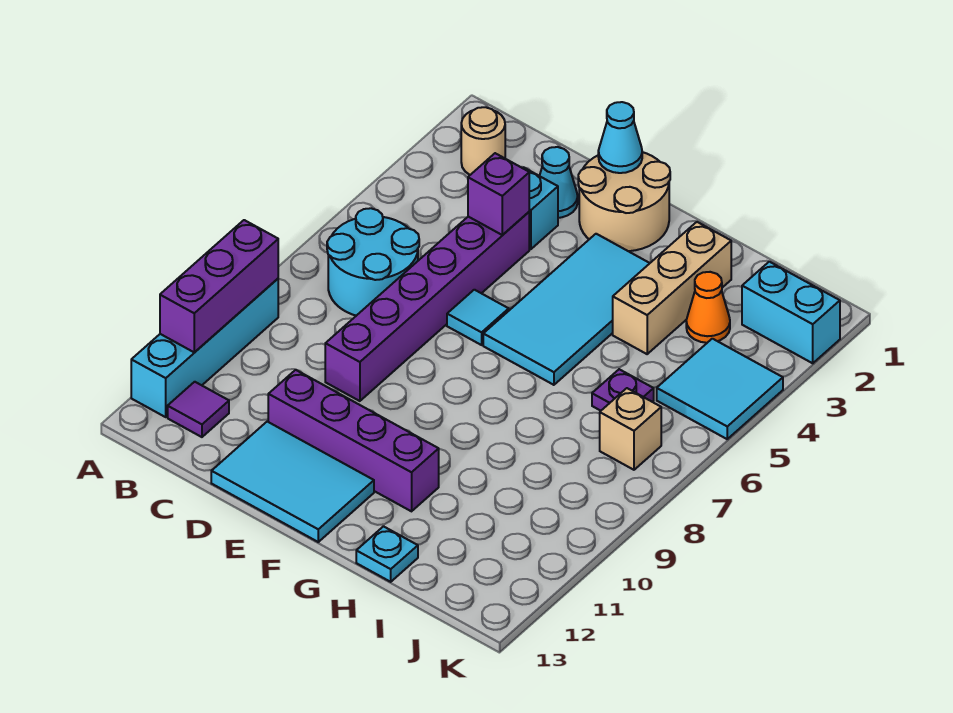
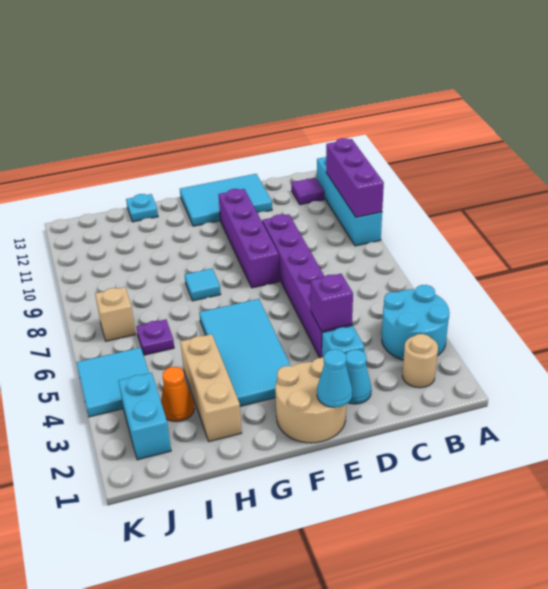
cyan round brick B6:C7 level 1 -> cyan round brick A3:B4 level 1
purple brick D11:G11 level 1 -> purple brick E8:E11 level 1
cyan tile E6 level 1 -> cyan tile G8 level 1
cyan brick J2:K2 level 1 -> cyan brick J2:J3 level 1

